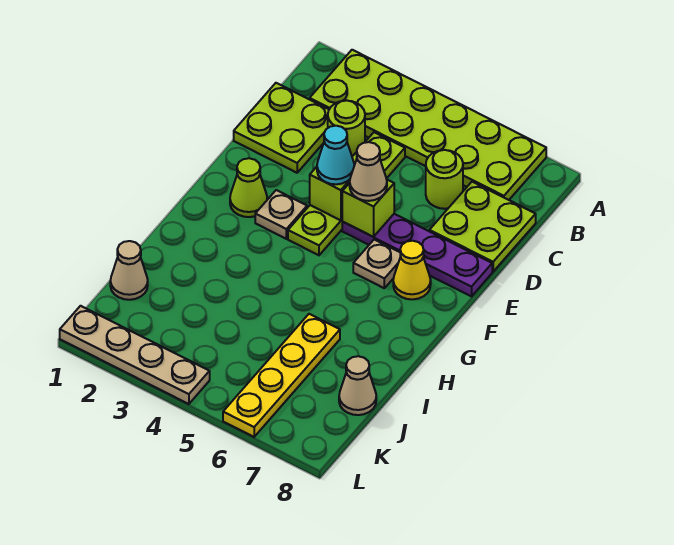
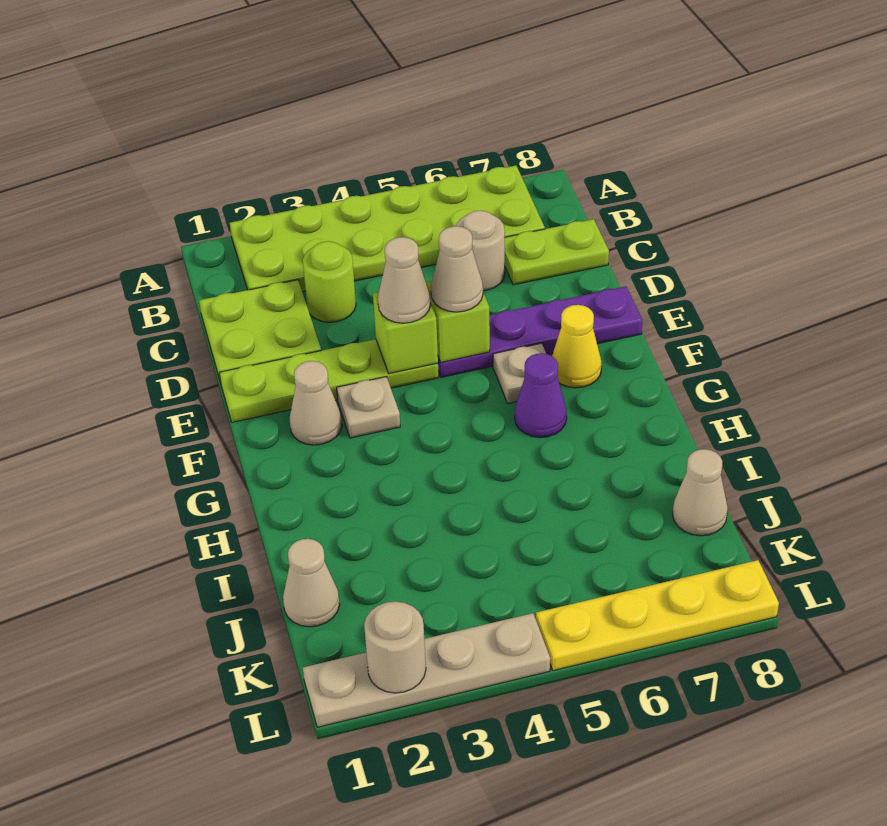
lime plate C4:F4 level 1 -> lime plate E1:E4 level 1
lime round brick C6 level 1 -> tan round brick C6 level 1
lime plate C7:D8 level 1 -> lime plate C7:C8 level 1
cyan cone E4 level 3 -> tan cone E4 level 3
lime cone F2 level 1 -> tan cone F2 level 1
none -> purple cone G6 level 1
yellow plate I6:L6 level 1 -> yellow plate L5:L8 level 1
none -> tan round brick L2 level 2

